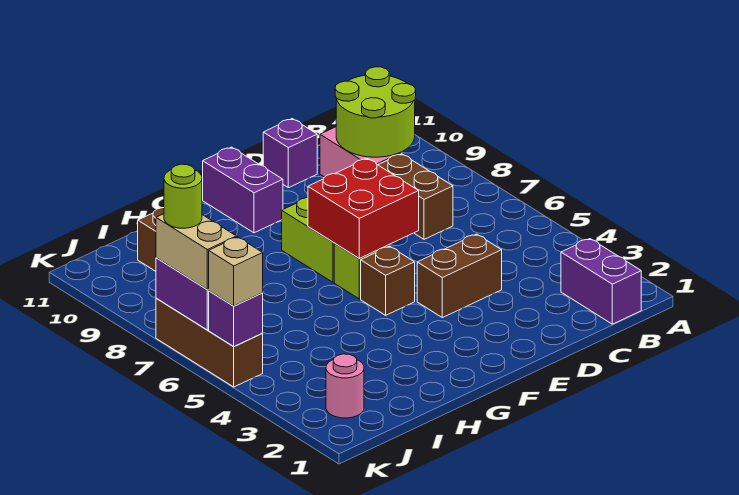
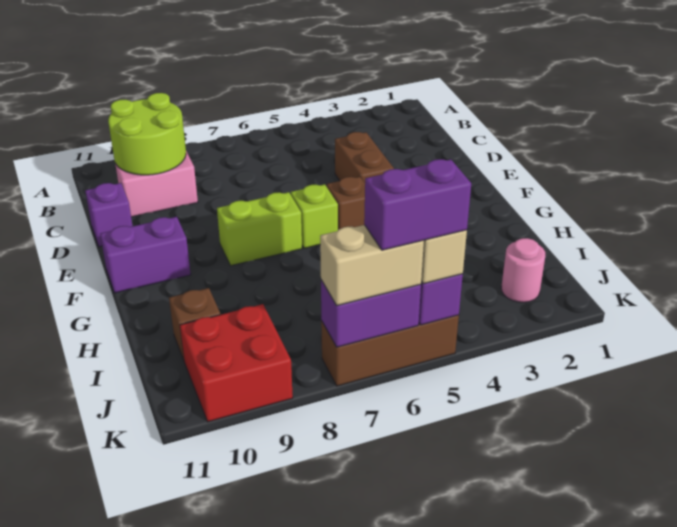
purple brick B1:B2 level 1 -> purple brick K5:K6 level 4
brown brick C7:C8 level 1 -> none
red brick E6:F7 level 2 -> red brick J9:K10 level 1
lime round brick K7 level 4 -> none

